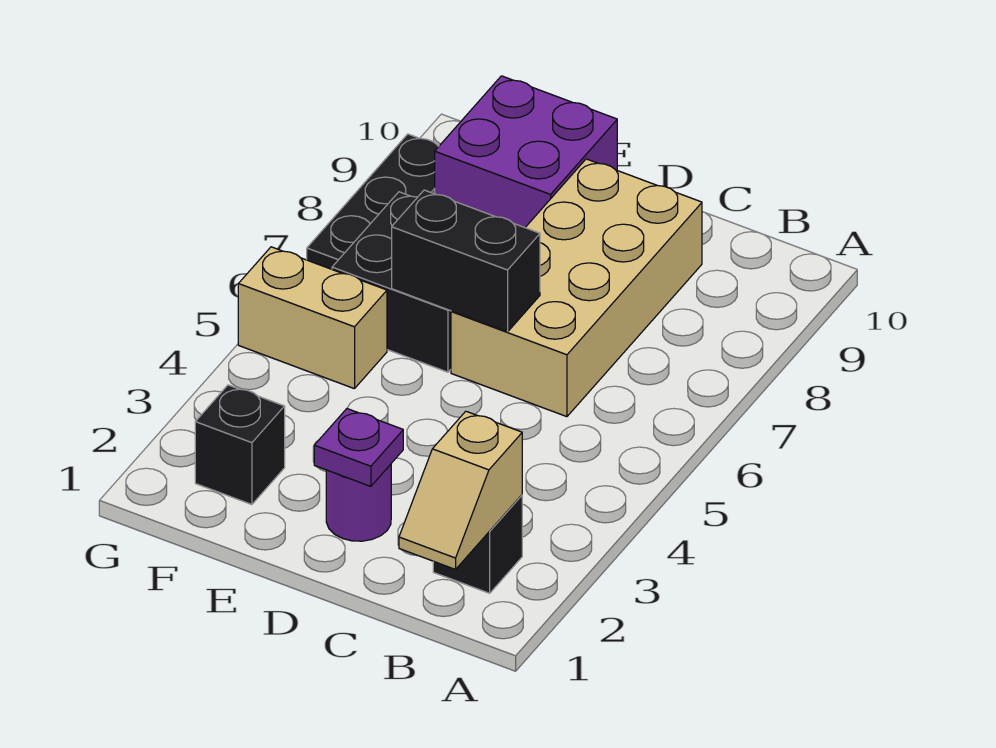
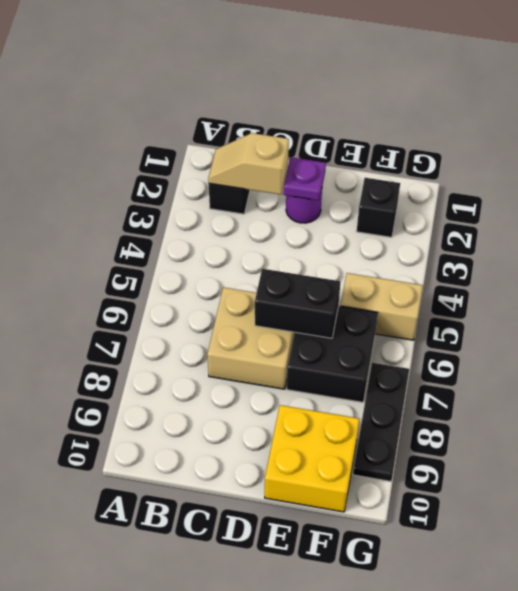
tan slope B1:B2 level 2 top 2 -> tan slope B2:C2 level 2 top C
tan brick C6:D9 level 1 -> tan brick C6:D7 level 1
purple brick E9:F10 level 1 -> yellow brick E9:F10 level 1

